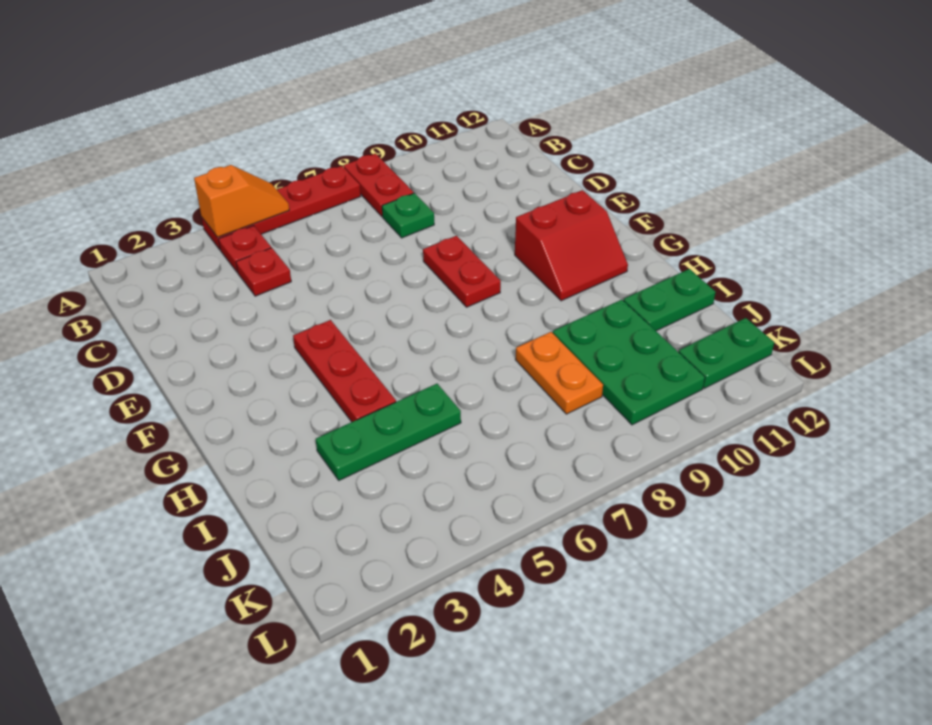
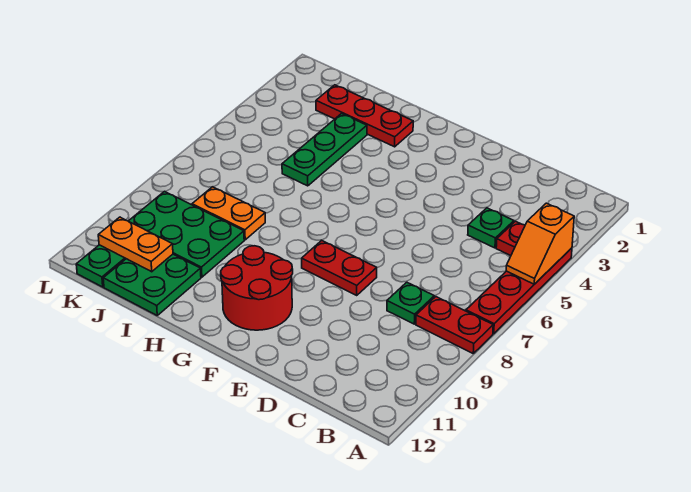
red plate C4 level 1 -> green plate C4 level 1
red plate F4:H4 level 1 -> red plate H2:J2 level 1
red slope F10:G11 level 1 top F -> red round brick F10:G11 level 1
green plate I11:I12 level 1 -> green plate I11:J12 level 1
none -> orange plate J11:K11 level 2

